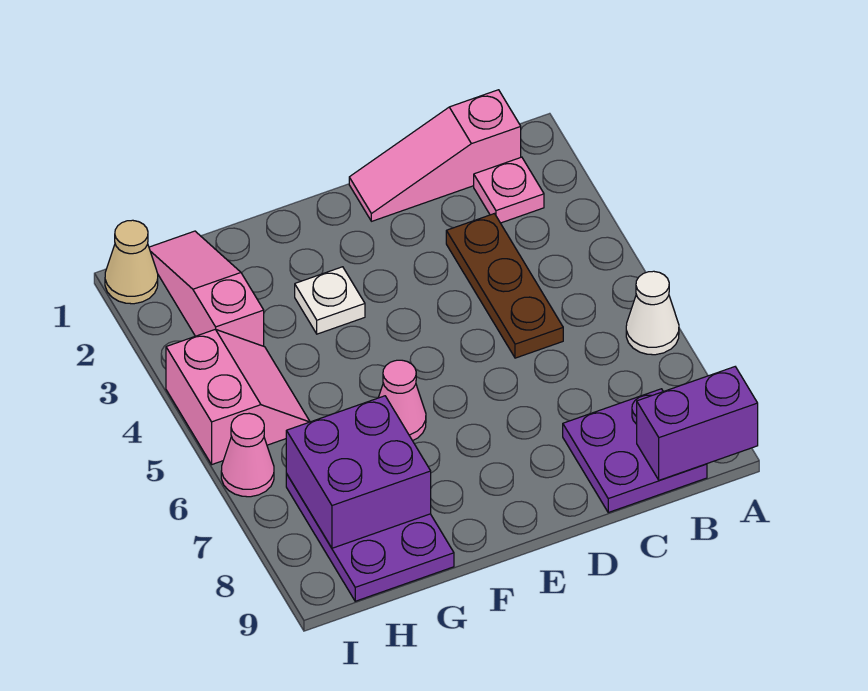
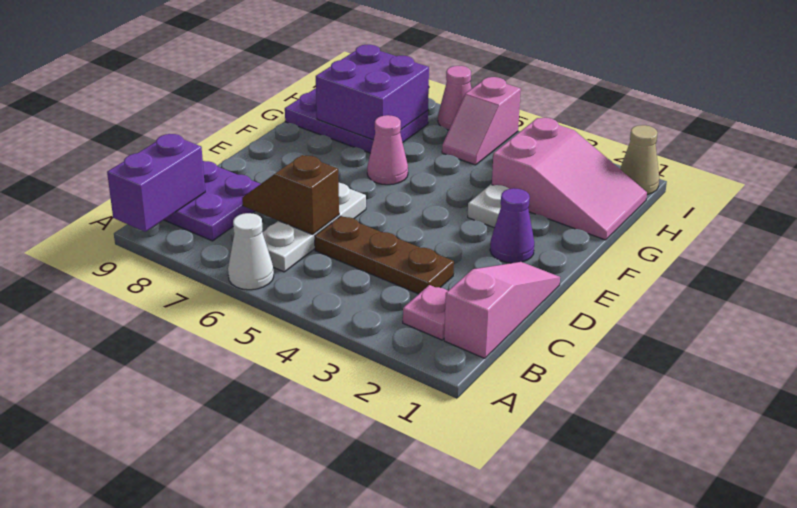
none -> white plate B6:D6 level 1
none -> brown slope C6:C7 level 2 top 6
none -> purple cone E2 level 1
pink slope H1:H3 level 1 top 3 -> pink slope G1:H3 level 1 top 3
pink slope H4:I5 level 1 top I -> pink slope H5:I5 level 1 top I

